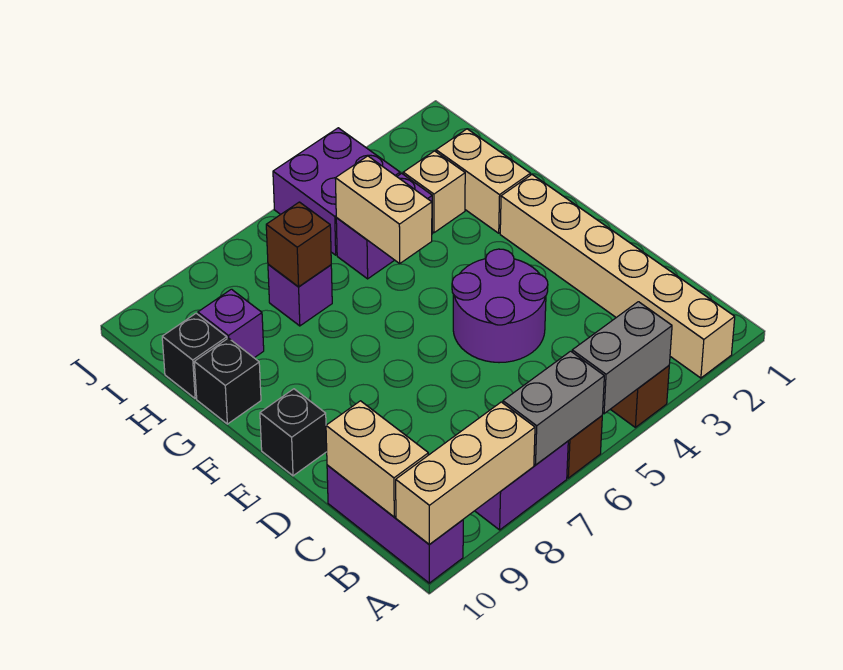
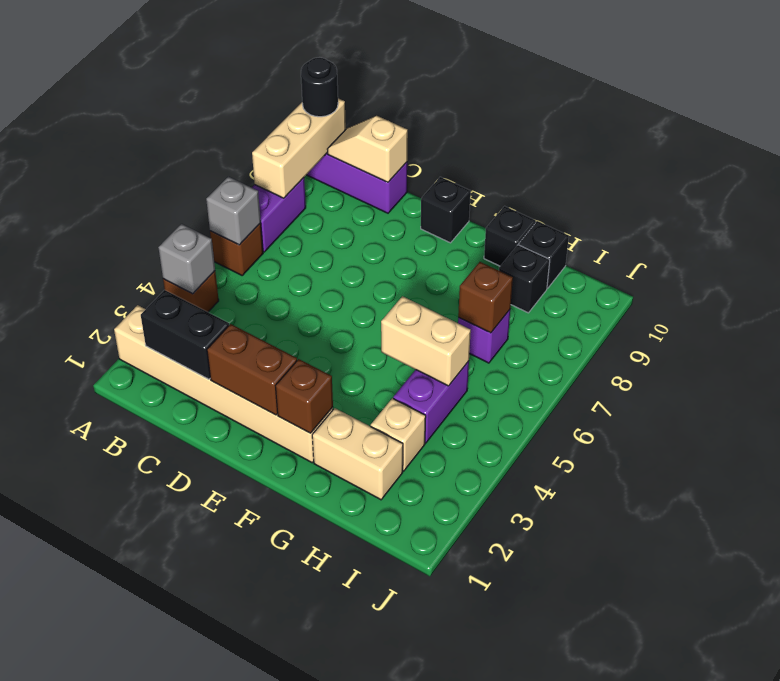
grey brick A4:A5 level 2 -> grey brick A4 level 2
grey brick A6:A7 level 2 -> grey brick A6 level 2
none -> black round brick A10 level 3
none -> black brick B2:C2 level 2
tan brick B10:C10 level 2 -> tan slope B10:C10 level 2 top C
none -> brown brick D2:E2 level 2
purple round brick D4:E5 level 1 -> none
none -> brown brick F2 level 2
purple brick H9 level 1 -> black brick H9 level 1
purple brick I4:J5 level 1 -> none

